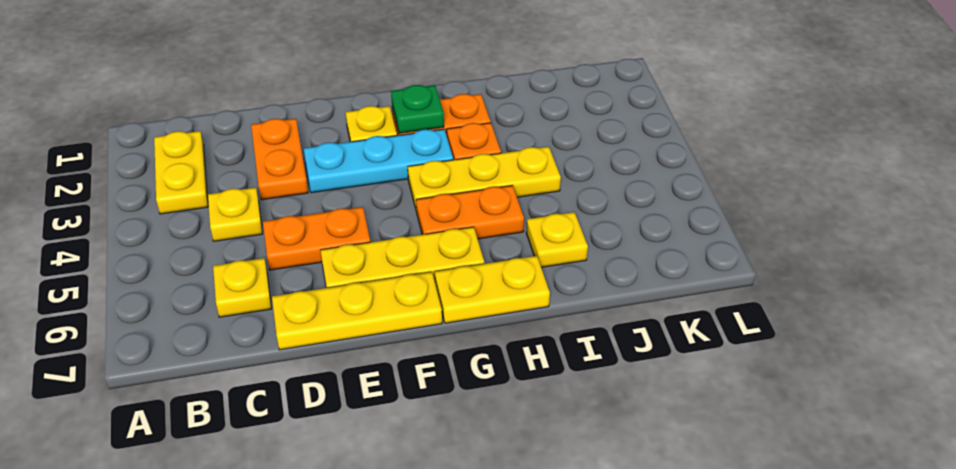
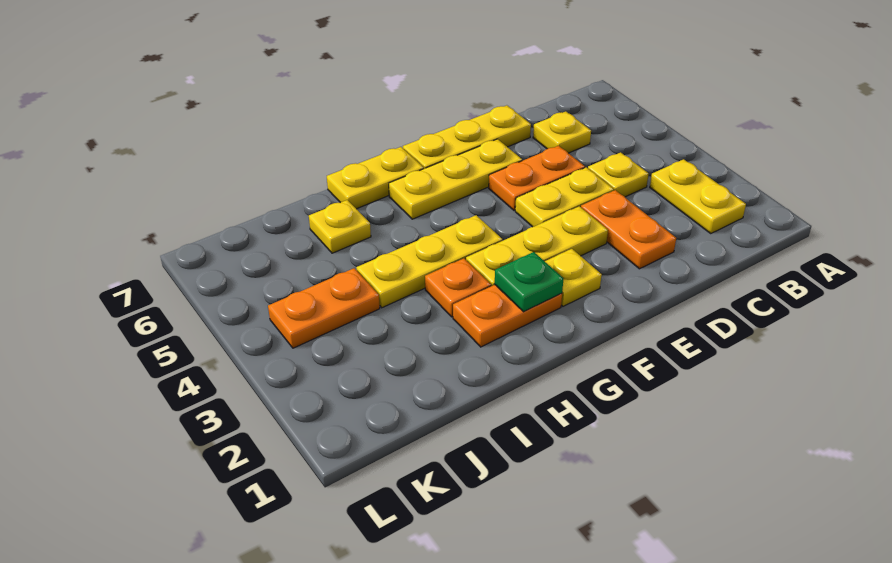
none -> yellow plate D4:E4 level 1
cyan plate E3:G3 level 1 -> yellow plate E3:G3 level 1
orange plate G5:H5 level 1 -> orange plate J4:K4 level 1

